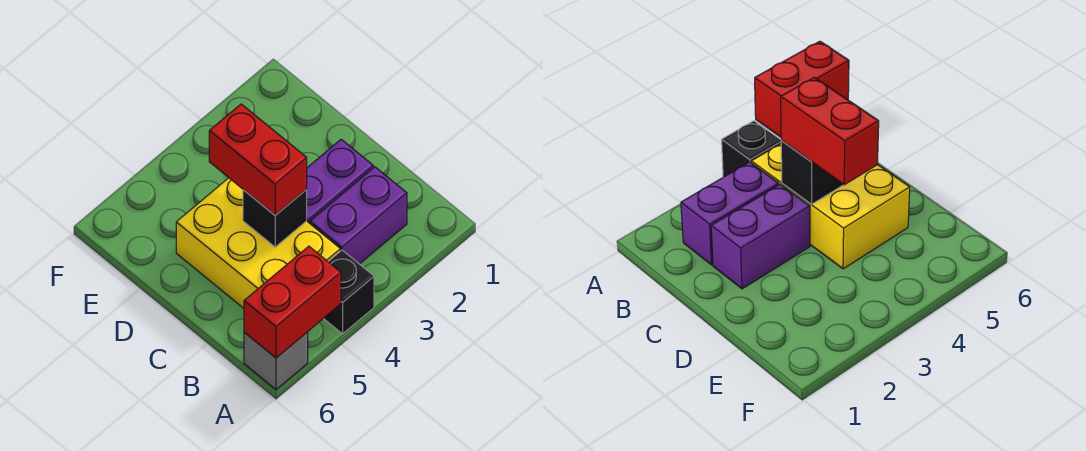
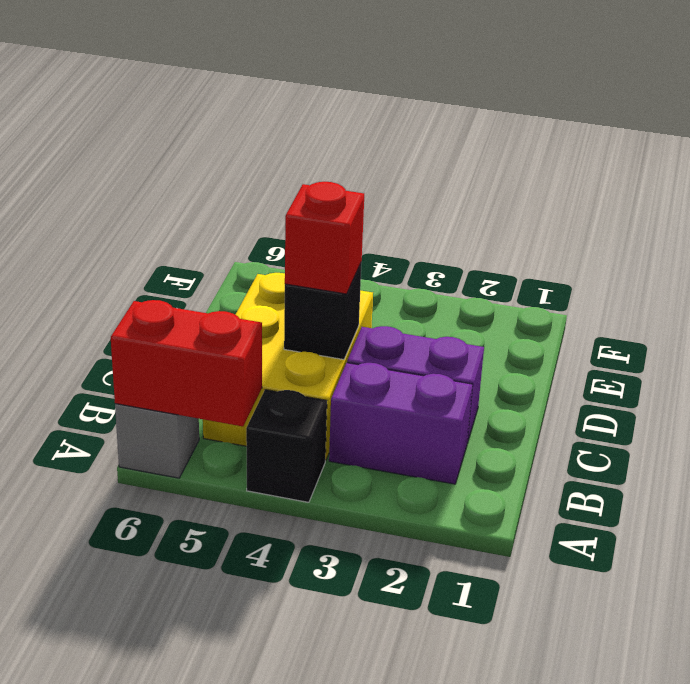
red brick C4:D4 level 3 -> red brick C4 level 3

